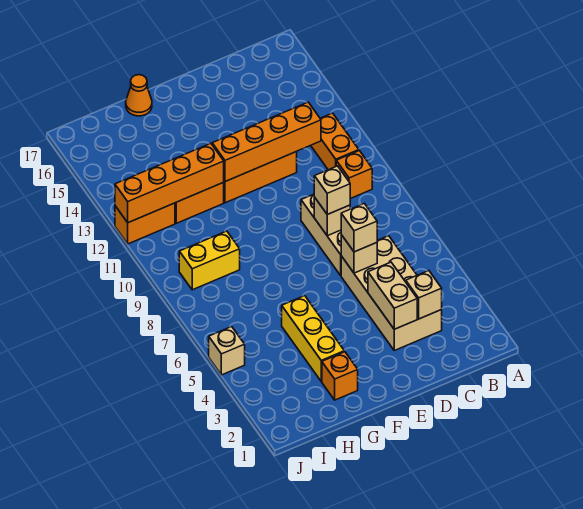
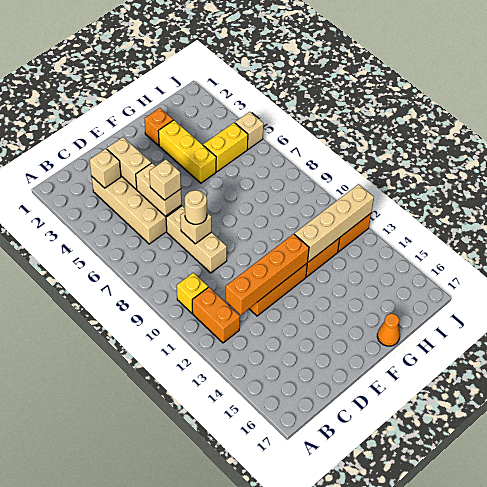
orange brick B10 level 1 -> yellow brick B10 level 1
tan brick D6 level 2 -> tan brick D5:D6 level 2
tan brick D8 level 3 -> tan round brick D8 level 3
orange brick G12:J12 level 2 -> tan brick G12:J12 level 2
yellow brick H9:I9 level 1 -> yellow brick H5:I5 level 1

